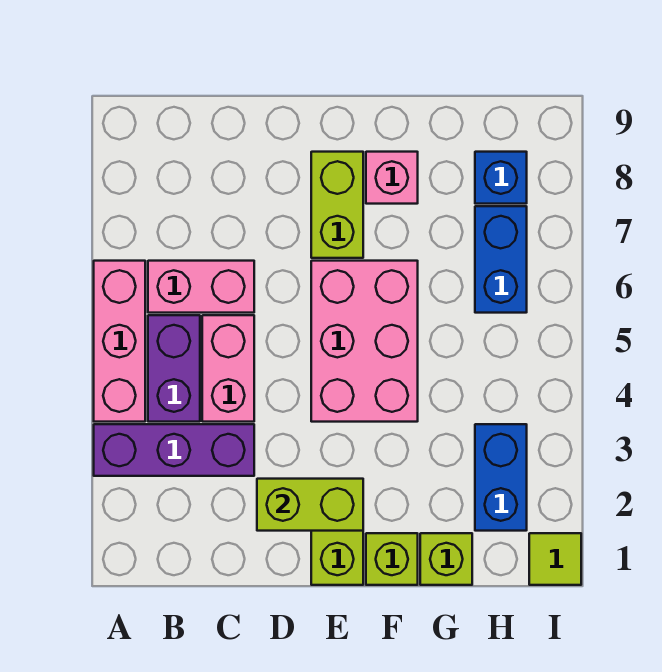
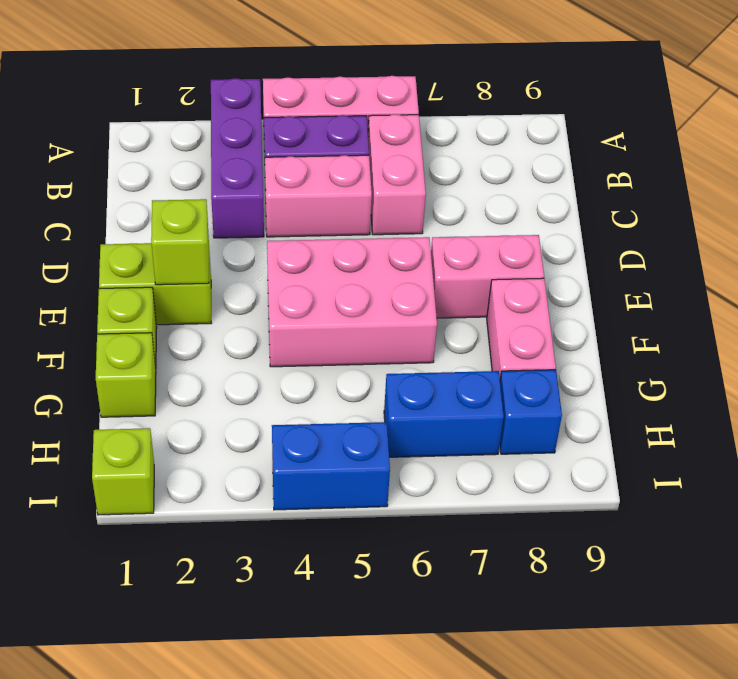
lime brick D2:E2 level 2 -> lime brick E2 level 2
lime brick E7:E8 level 1 -> pink brick E7:E8 level 1
pink brick F8 level 1 -> pink brick F8:G8 level 1
blue brick H2:H3 level 1 -> blue brick I4:I5 level 1
lime tile I1 level 1 -> lime brick I1 level 1

